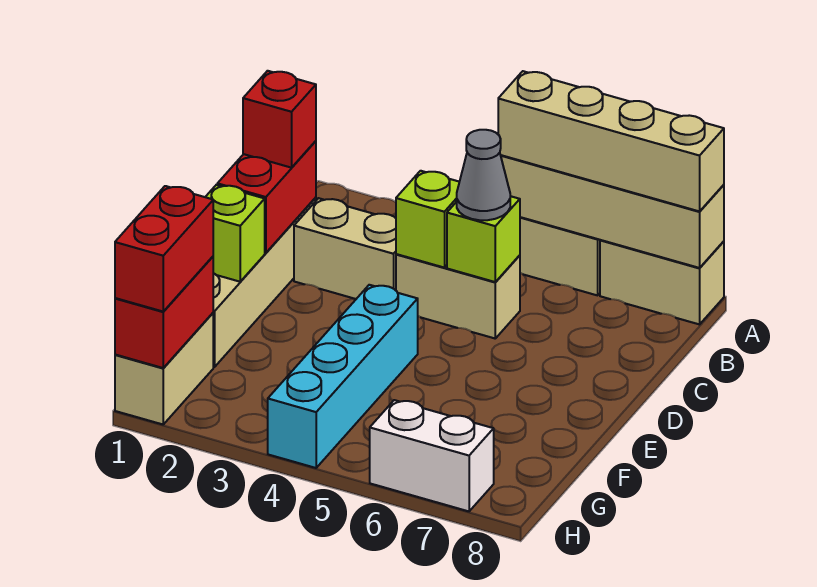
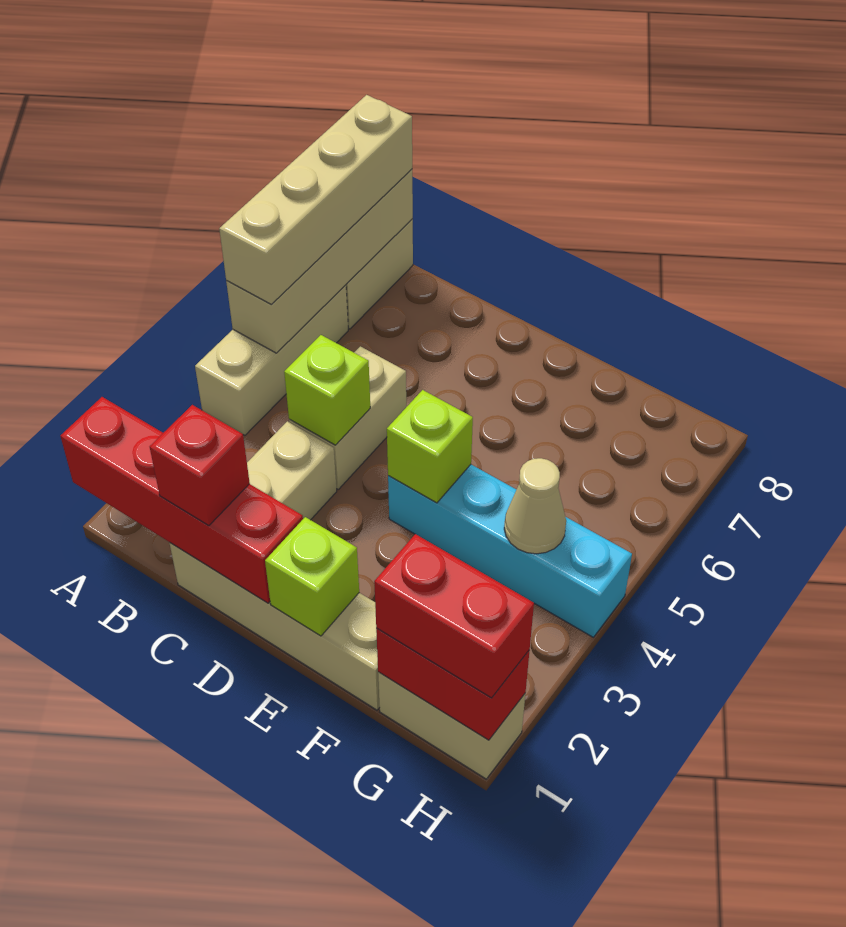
red brick C1:D1 level 2 -> red brick A1:D1 level 2
lime brick C5 level 2 -> lime brick E4 level 2
grey cone C5 level 3 -> none
none -> tan cone G4 level 2
white brick H6:H7 level 1 -> none

